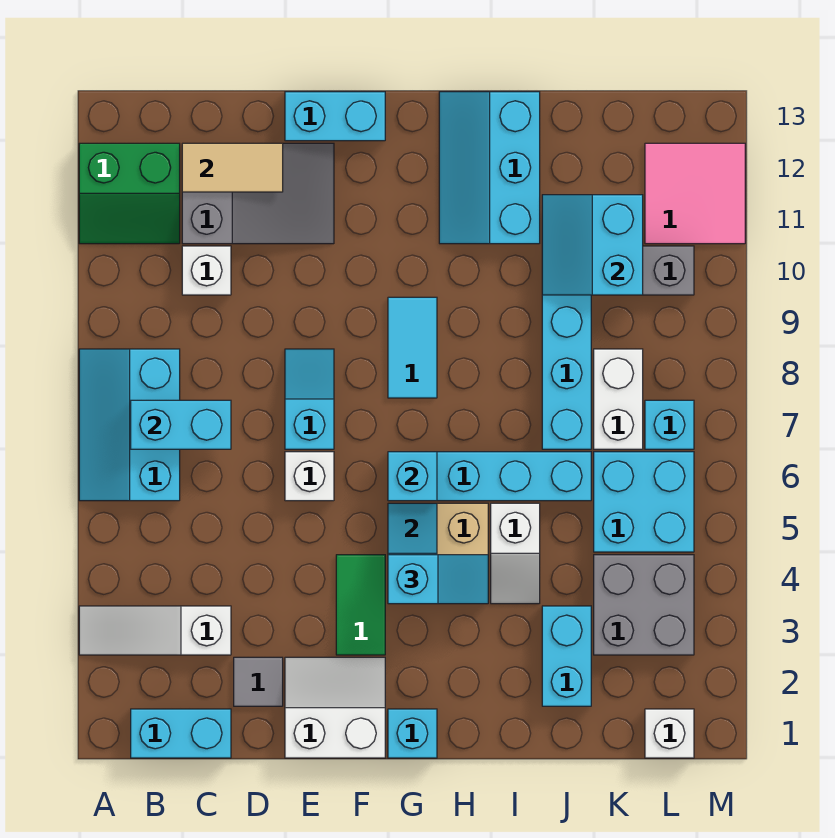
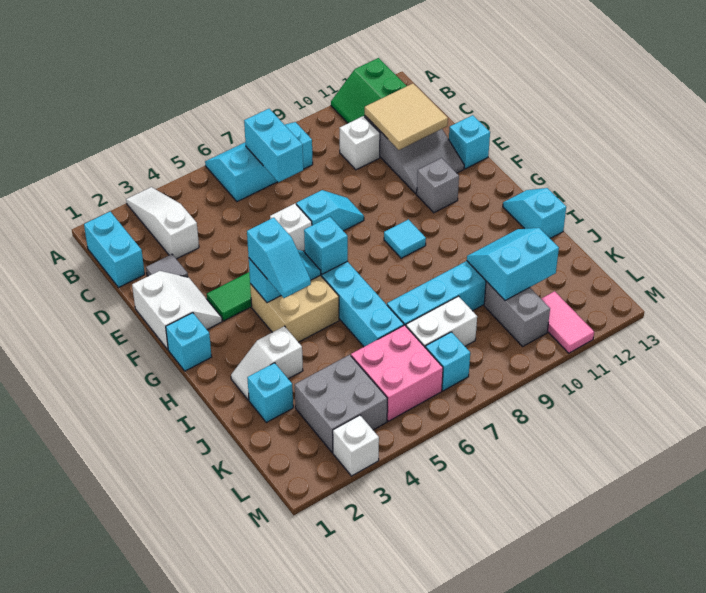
tan tile C12:D12 level 2 -> tan tile C11:D12 level 2
cyan brick E13:F13 level 1 -> cyan brick E13 level 1
none -> grey brick F11 level 1
cyan tile G8:G9 level 1 -> cyan tile G9 level 1
cyan slope H11:I13 level 1 top I -> cyan slope H13:I13 level 1 top I
white slope I4:I5 level 1 top 5 -> white slope I2:I3 level 1 top 3
cyan brick J2:J3 level 1 -> cyan brick J2 level 1
cyan brick K5:L6 level 1 -> pink brick K5:L6 level 1
white brick L1 level 1 -> white brick M3 level 1
pink tile L11:M12 level 1 -> pink tile L11:M11 level 1

